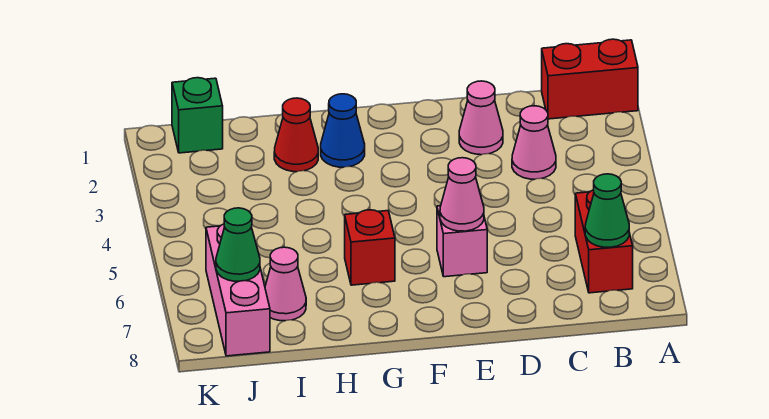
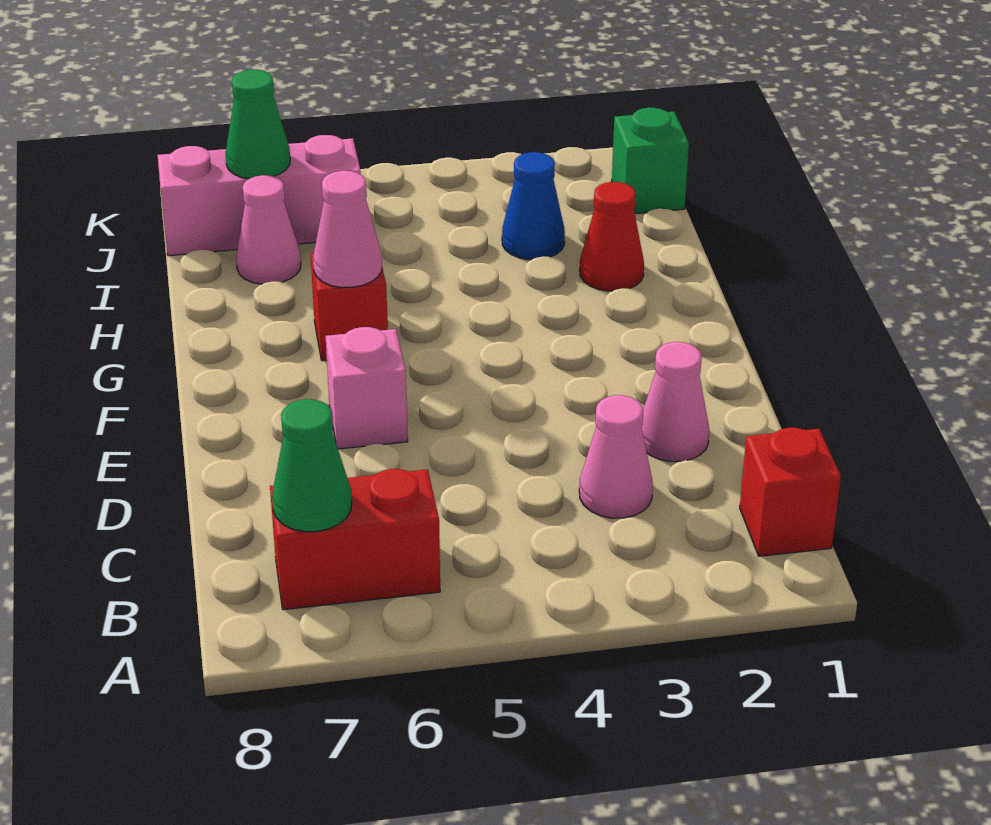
red brick A1:B1 level 1 -> red brick B1 level 1
pink cone E6 level 2 -> pink cone G6 level 2
blue cone G2 level 1 -> blue cone I3 level 1

